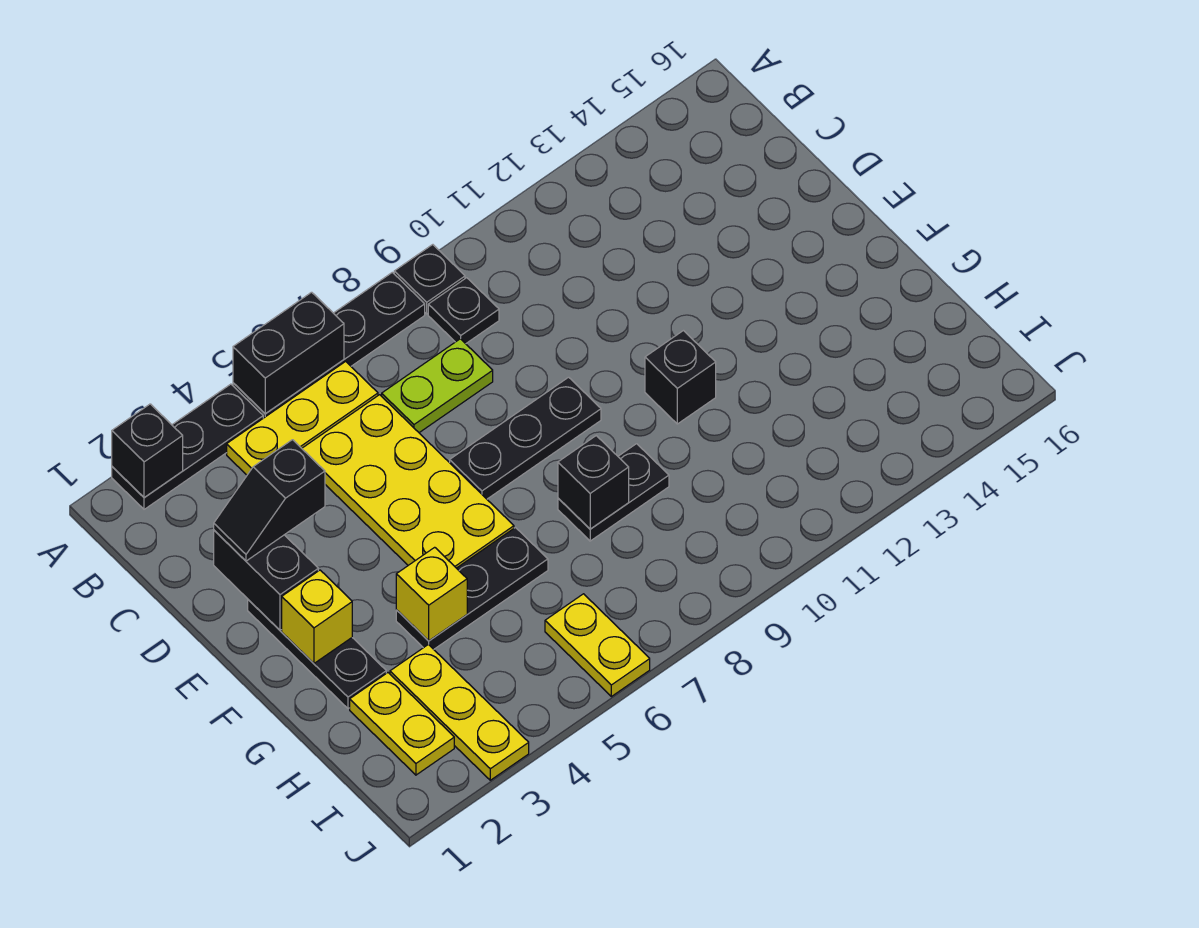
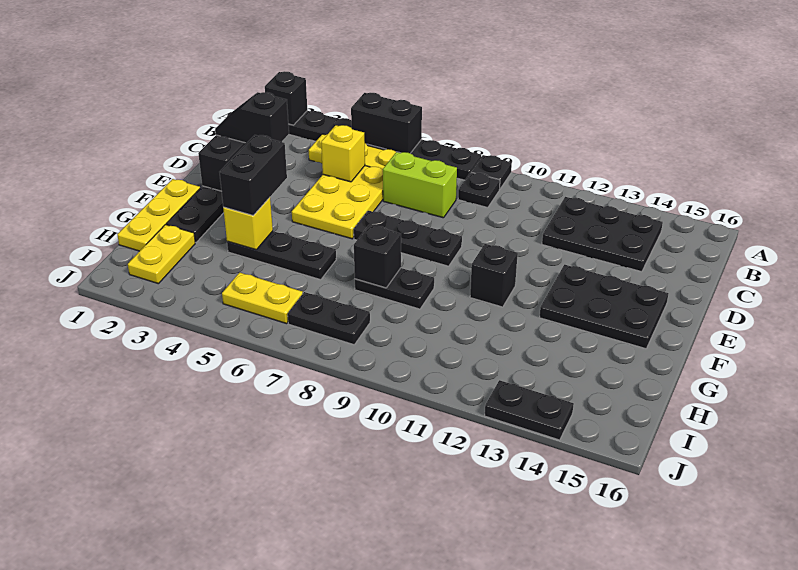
none -> black plate B12:C14 level 1
yellow plate C5:F6 level 1 -> yellow plate C5:E6 level 1
lime plate C7:C8 level 1 -> lime brick C7:C8 level 1
none -> black plate E13:F15 level 1
yellow brick F2 level 2 -> yellow brick C5 level 2
none -> black brick F4:G4 level 3
yellow plate H3:J3 level 1 -> yellow plate F1:H1 level 1
yellow plate I6:J6 level 1 -> yellow plate I5:I6 level 1
none -> black plate I7:I8 level 1
none -> black plate J13:J14 level 1

